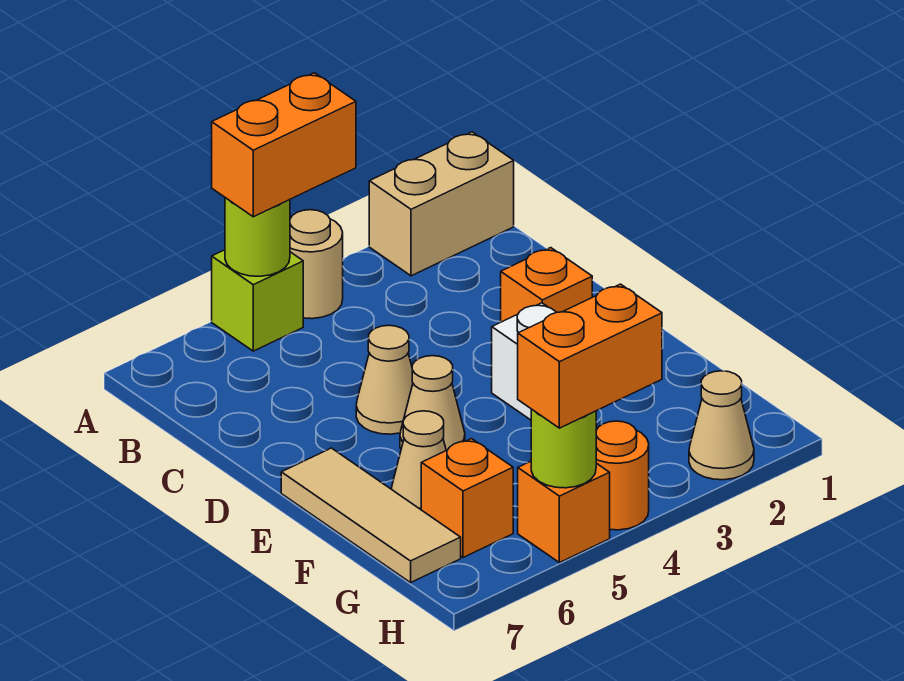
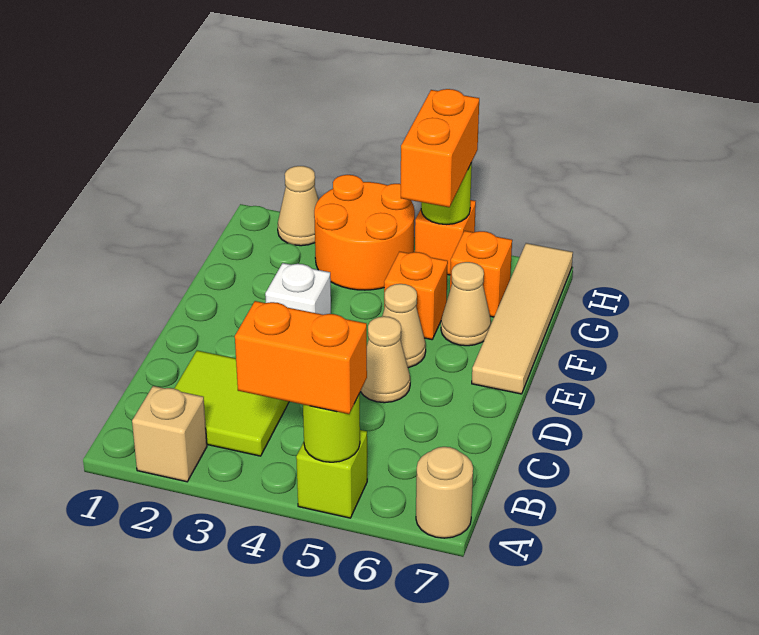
tan brick A1:A2 level 1 -> tan brick A2 level 1
tan round brick A4 level 1 -> tan round brick A7 level 1
none -> lime tile B2:C3 level 1
orange brick D2 level 1 -> orange brick F5 level 1
tan tile E7:G7 level 1 -> tan tile E7:H7 level 1
orange round brick H4 level 1 -> orange round brick G3:H4 level 1
orange brick H4:H5 level 3 -> orange brick G5:H5 level 3

